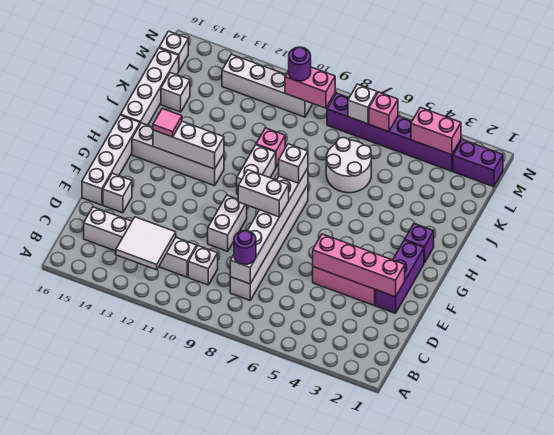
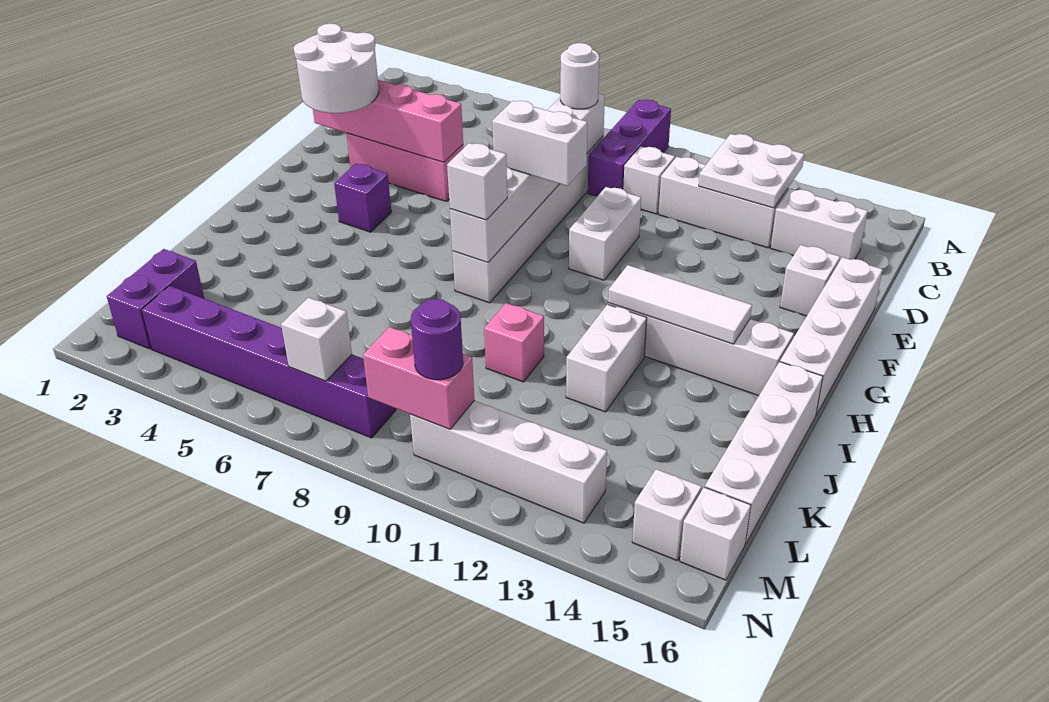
white tile B12:C13 level 2 -> white plate B12:C13 level 2
purple round brick C8 level 3 -> white round brick C8 level 3
purple brick E2:G2 level 1 -> purple brick A9:C9 level 1
purple brick H2 level 1 -> purple brick G4 level 1
white brick H10:I10 level 1 -> white brick I12:J12 level 1
white brick H12:H14 level 2 -> white tile H12:H14 level 2
pink tile H14 level 3 -> none
white round brick J6:K7 level 1 -> white round brick E2:F3 level 3
white brick K15 level 1 -> white brick M15 level 1
purple brick M1:M2 level 1 -> purple brick L2:M2 level 1
pink brick M3:M4 level 2 -> none
pink brick M6 level 2 -> none

